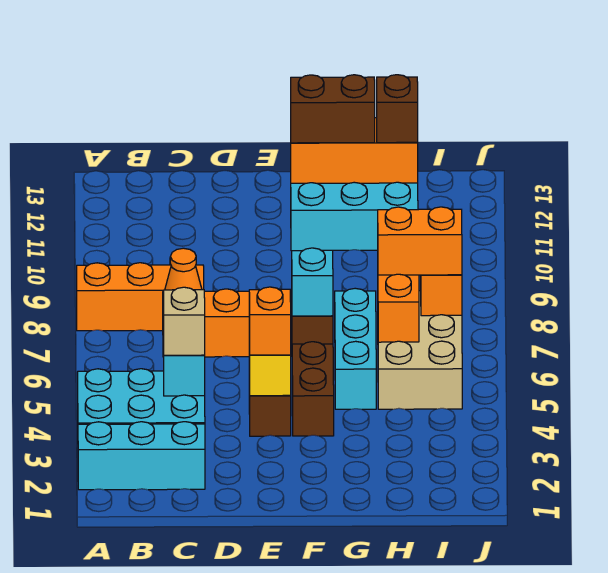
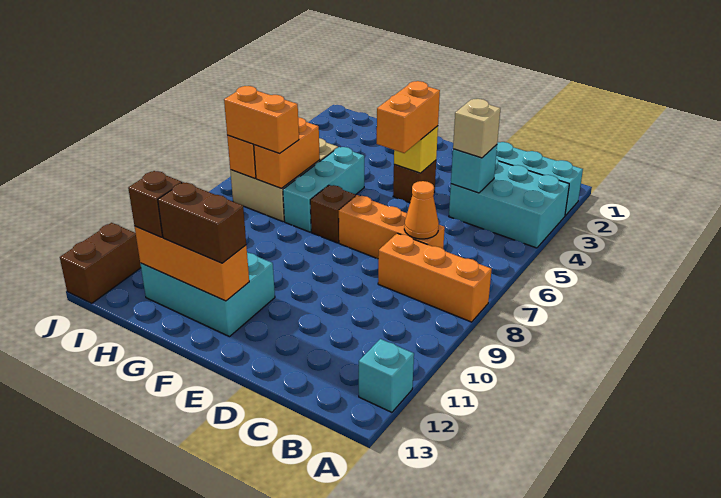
orange brick E4 level 3 -> orange brick E4:E5 level 3
brown brick F4:F5 level 1 -> brown brick J12:J13 level 1
cyan brick F7 level 2 -> cyan brick A12 level 1

